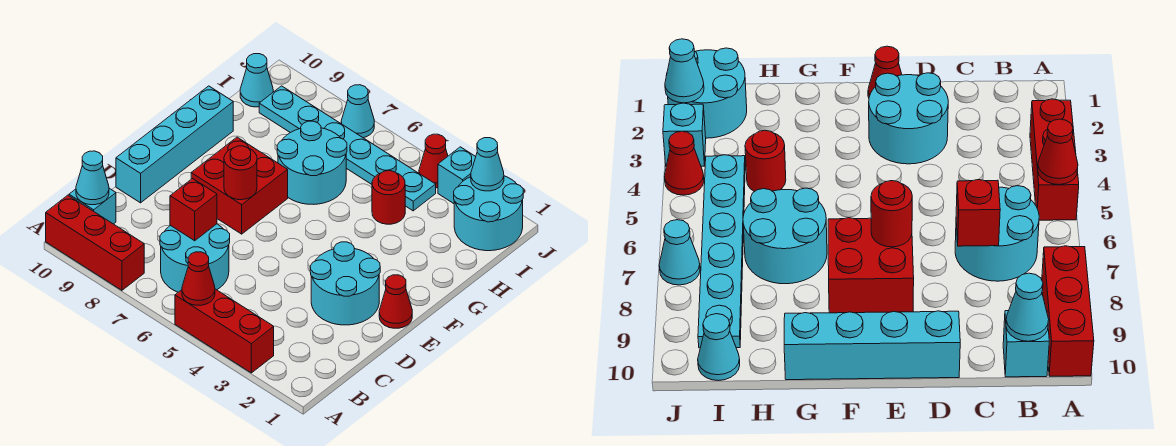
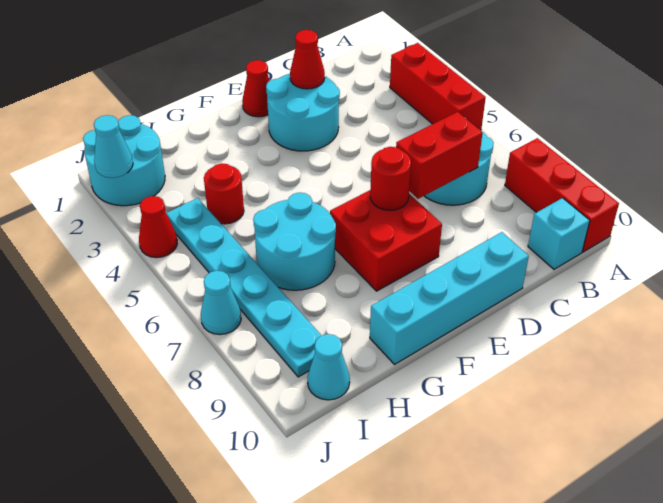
red cone A5 level 2 -> red cone D2 level 2
cyan cone B10 level 2 -> none
red brick C7 level 2 -> red brick C7:D7 level 2
cyan brick J3 level 1 -> none

